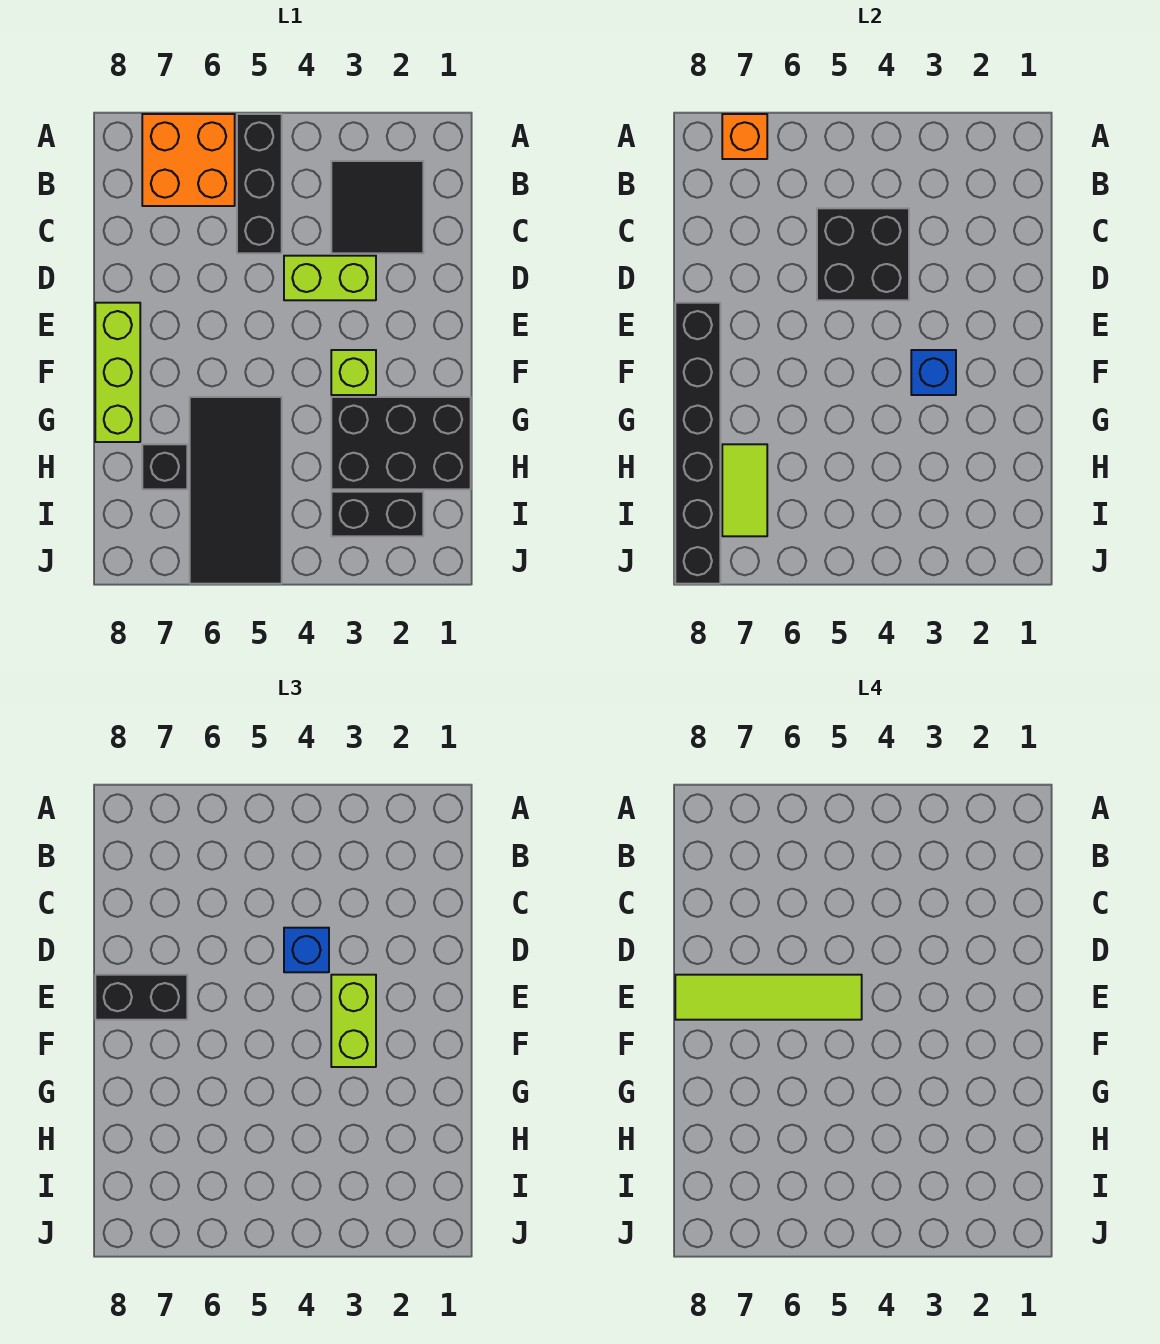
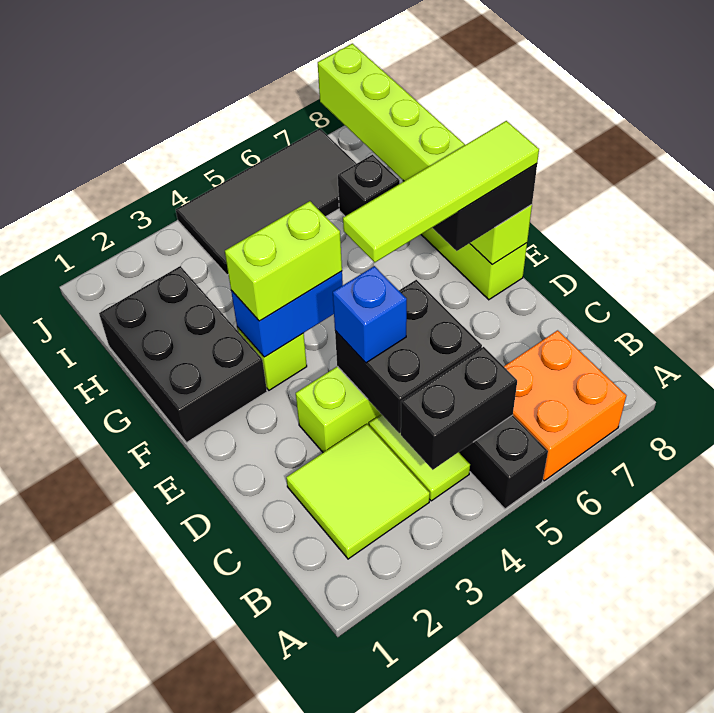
orange brick A7 level 2 -> none
black tile B2:C3 level 1 -> lime tile B2:C3 level 1
lime brick E3:F3 level 3 -> lime brick F3:F4 level 3
black brick E8:J8 level 2 -> lime brick E8:J8 level 2
blue brick F3 level 2 -> blue brick F3:F4 level 2
black brick G1:H3 level 1 -> black brick F1:H2 level 1
black tile G5:J6 level 1 -> black tile I4:J7 level 1
lime tile H7:I7 level 2 -> lime tile B4:C4 level 1
black brick I2:I3 level 1 -> black brick B4:B5 level 2

